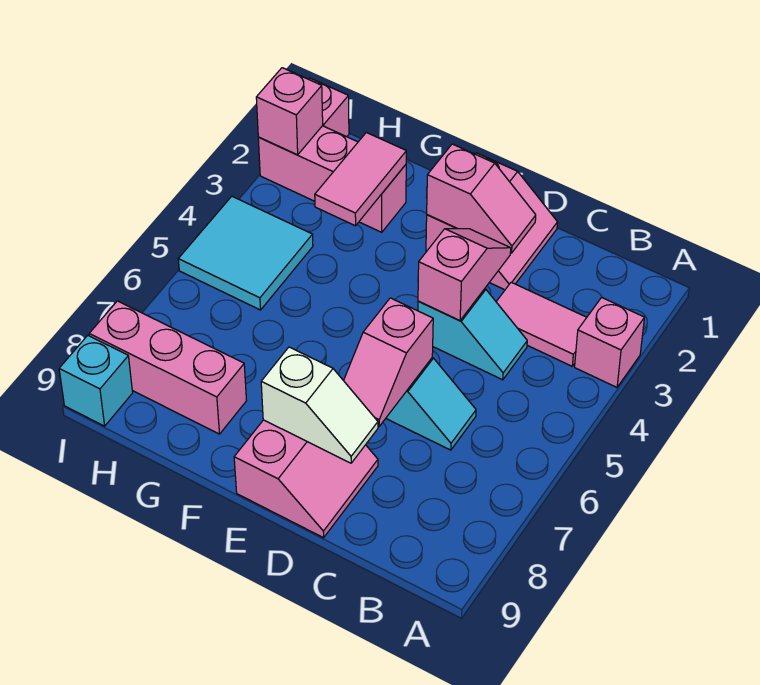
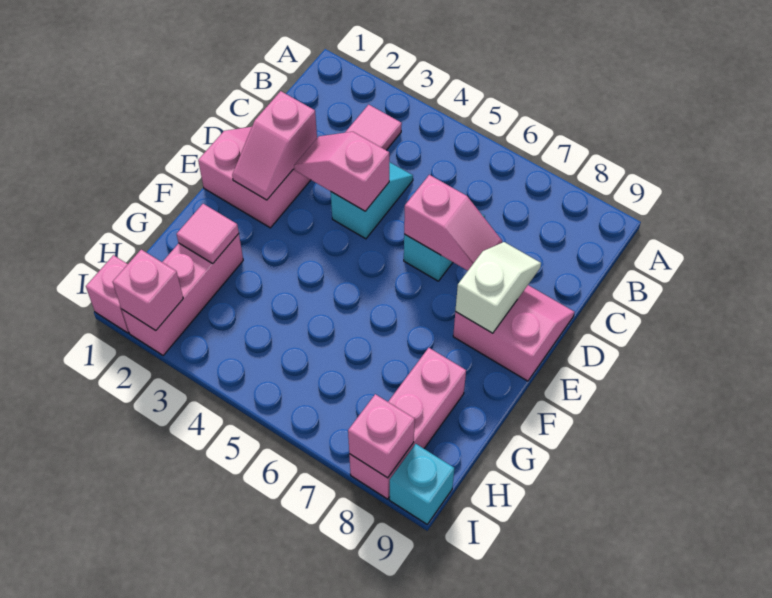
pink brick A3 level 1 -> pink brick I8 level 2
pink slope D2:E2 level 2 top E -> pink slope D2:E2 level 2 top D
pink tile G2:G3 level 2 -> pink tile G2 level 2
cyan tile H4:I5 level 1 -> none

